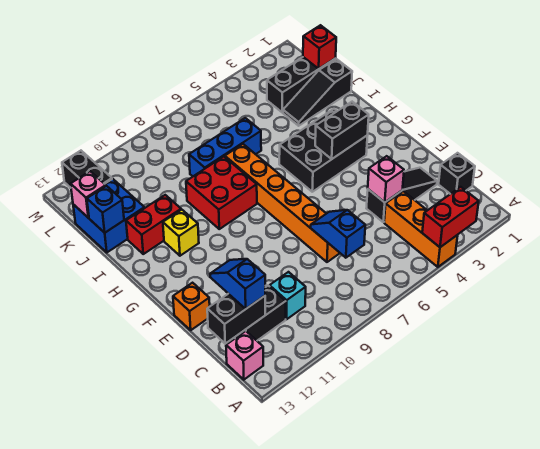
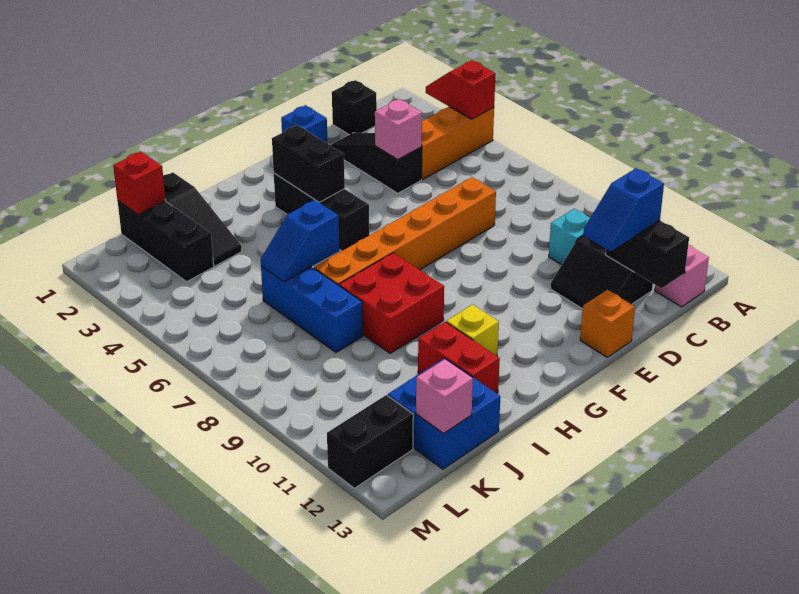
red brick A3:A4 level 2 -> red slope A3:A4 level 2 top 4
blue slope C7:D7 level 2 top C -> blue slope I6:J6 level 2 top I
black brick G3:H5 level 1 -> black brick G3:G5 level 1
blue brick J13 level 2 -> blue brick E1 level 1

